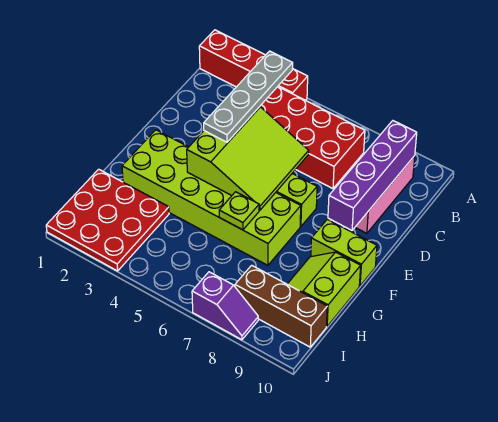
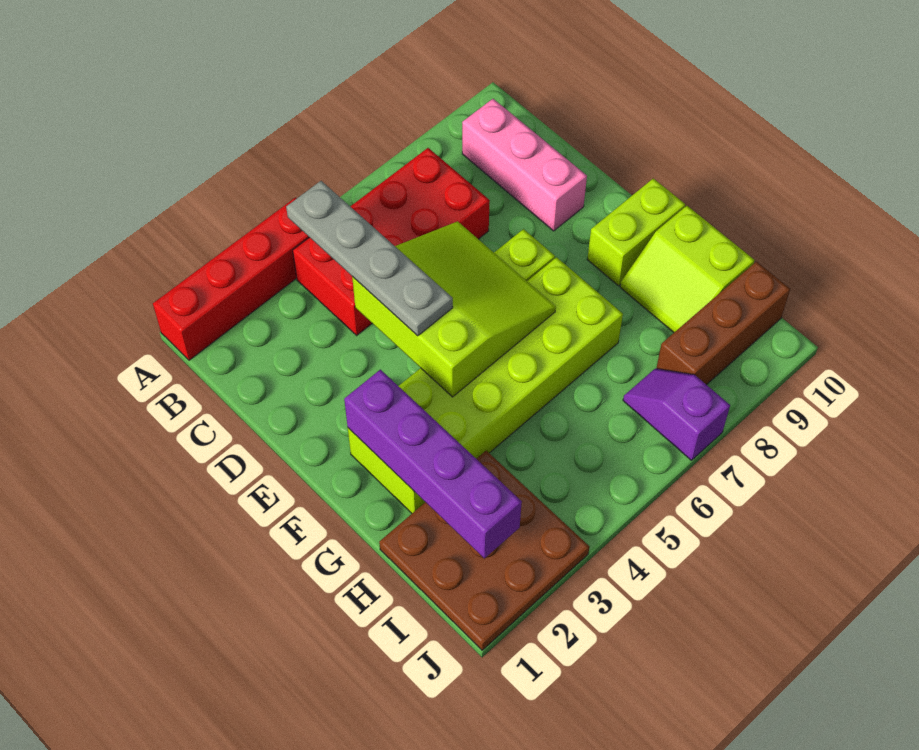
purple brick B9:E9 level 2 -> purple brick F2:I2 level 2
lime plate G6 level 2 -> none
red plate H1:J3 level 1 -> brown plate H1:J3 level 1
purple slope J7:J8 level 1 top 7 -> purple slope I7:J7 level 1 top J

